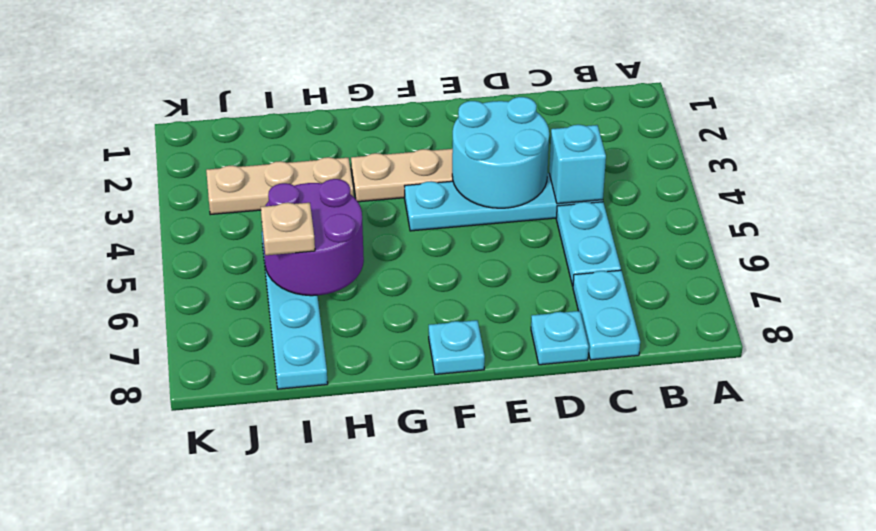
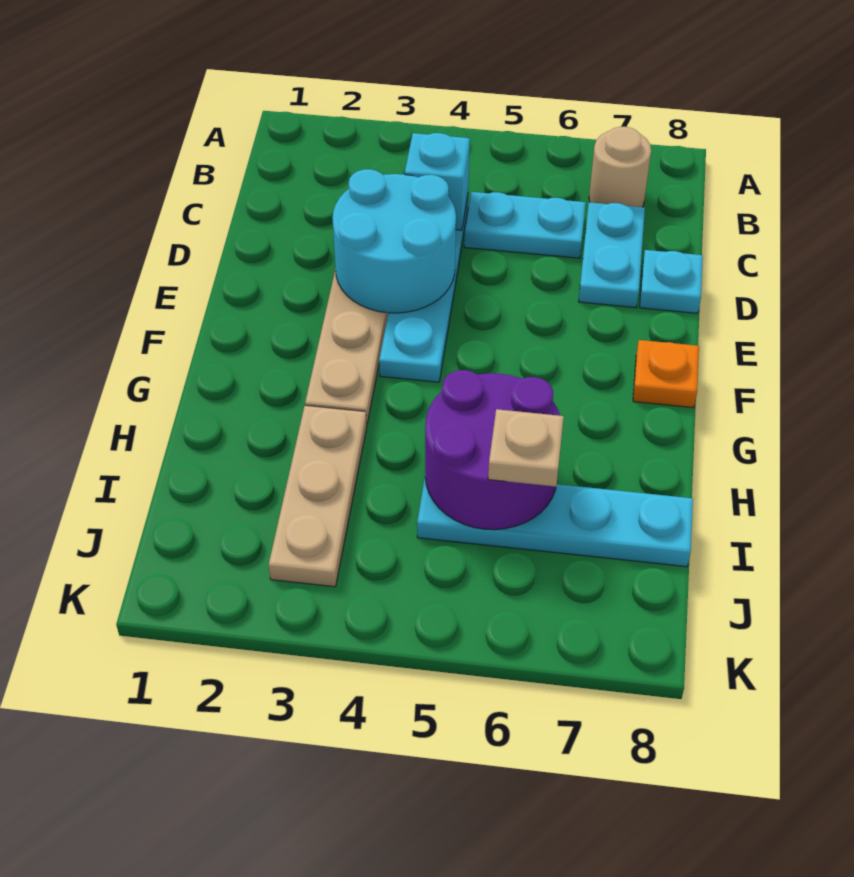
none -> tan round brick B7 level 1
cyan plate C7:C8 level 1 -> cyan plate C7:D7 level 1
cyan plate F8 level 1 -> orange plate F8 level 1

